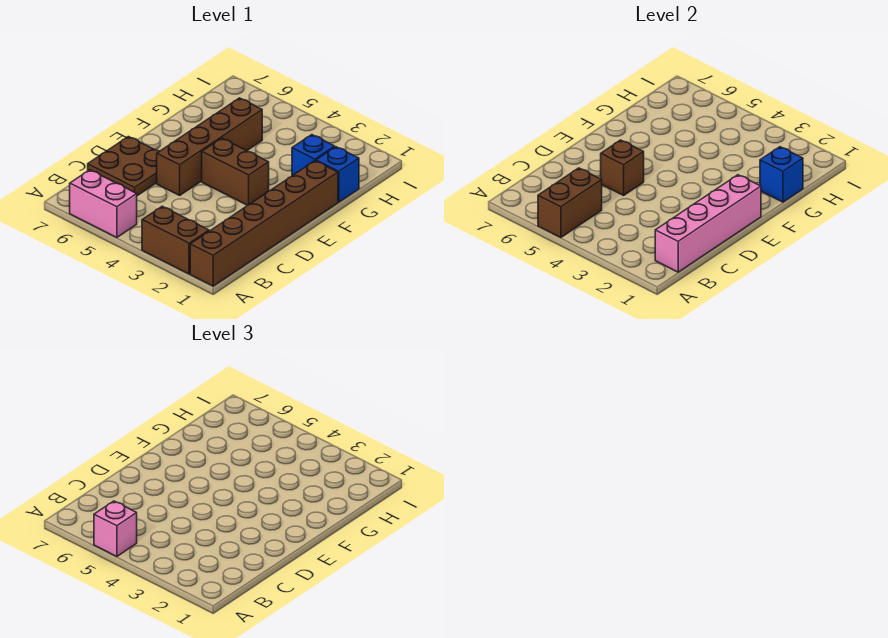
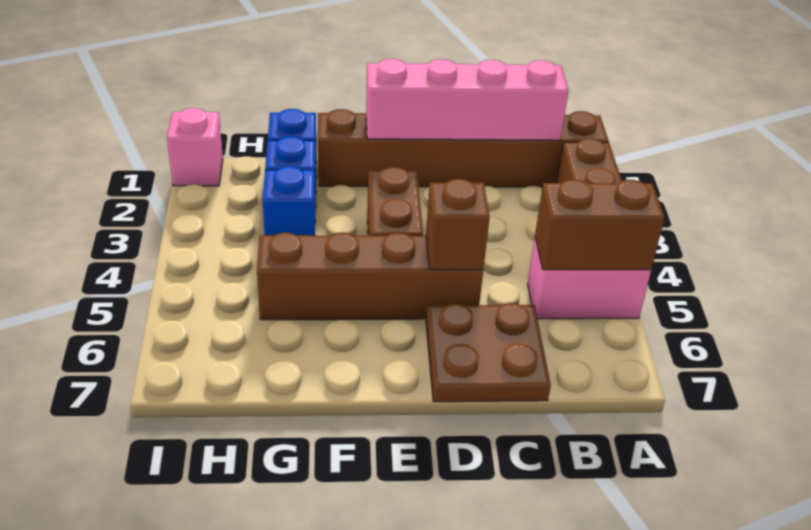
pink brick A5:A6 level 1 -> pink brick A5:B5 level 1
pink brick A5 level 3 -> pink brick I1 level 1
blue brick G1 level 2 -> blue brick G3 level 1

